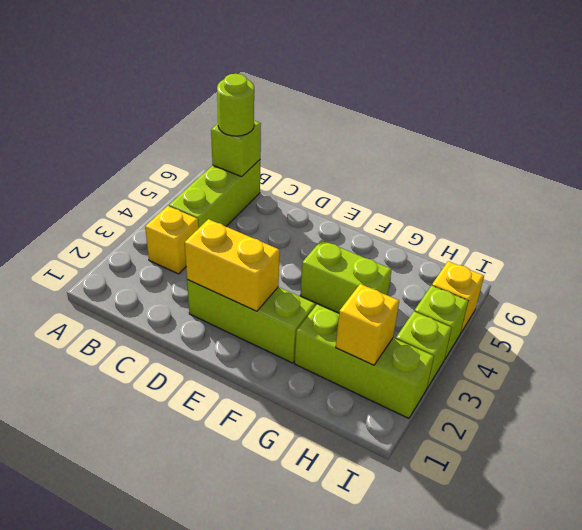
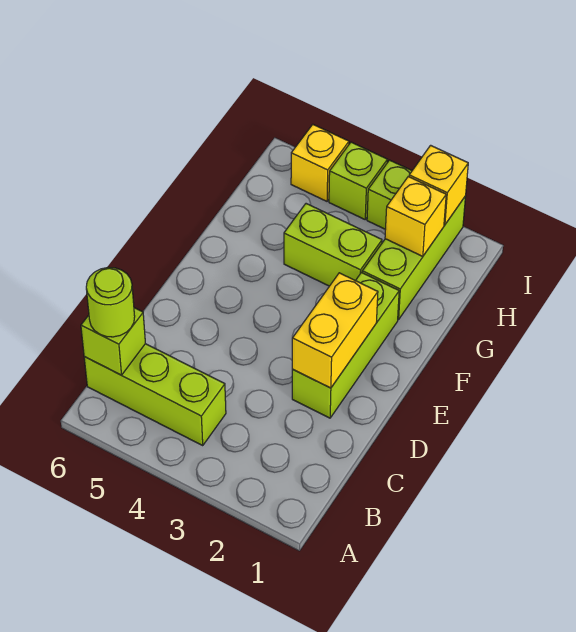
yellow brick B3 level 1 -> yellow brick I2 level 2
lime brick F4:G4 level 1 -> lime brick G3:G4 level 1

